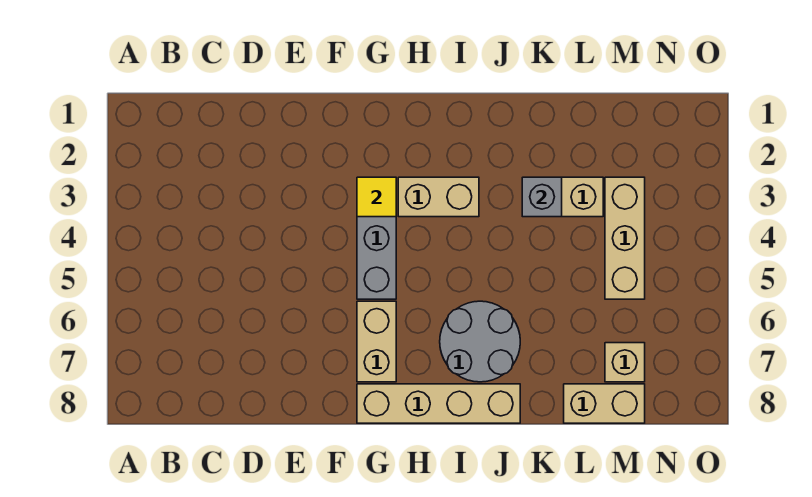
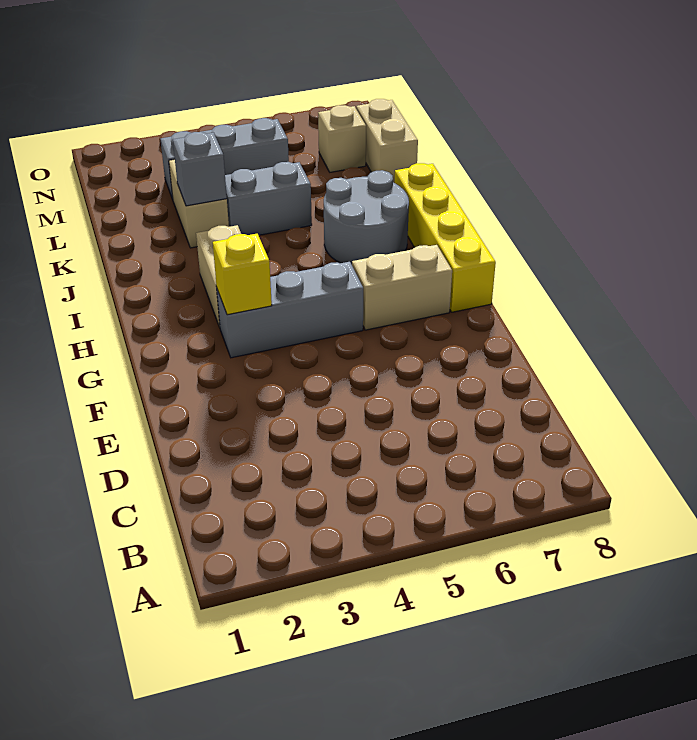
yellow tile G3 level 2 -> yellow brick G3 level 2
tan brick G8:J8 level 1 -> yellow brick G8:J8 level 1
none -> grey brick K4:K5 level 1
tan brick M3:M5 level 1 -> grey brick M3:M5 level 1

